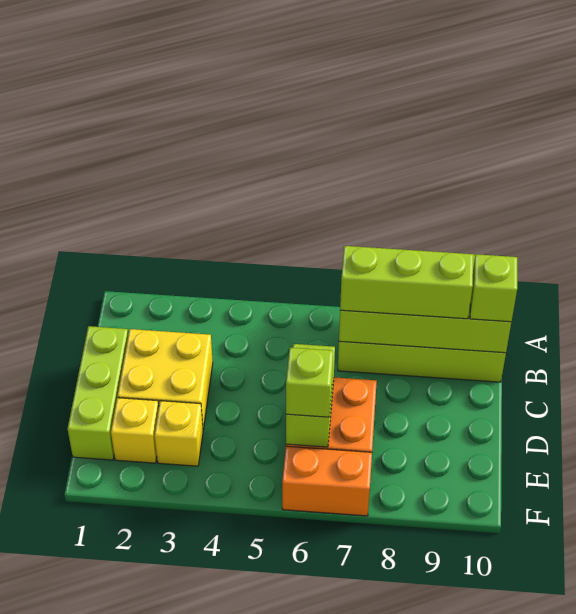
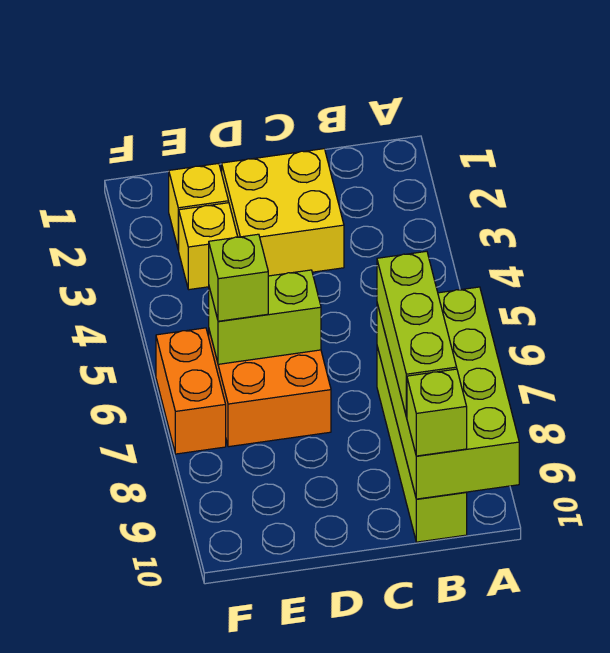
lime brick C1:E1 level 1 -> none

